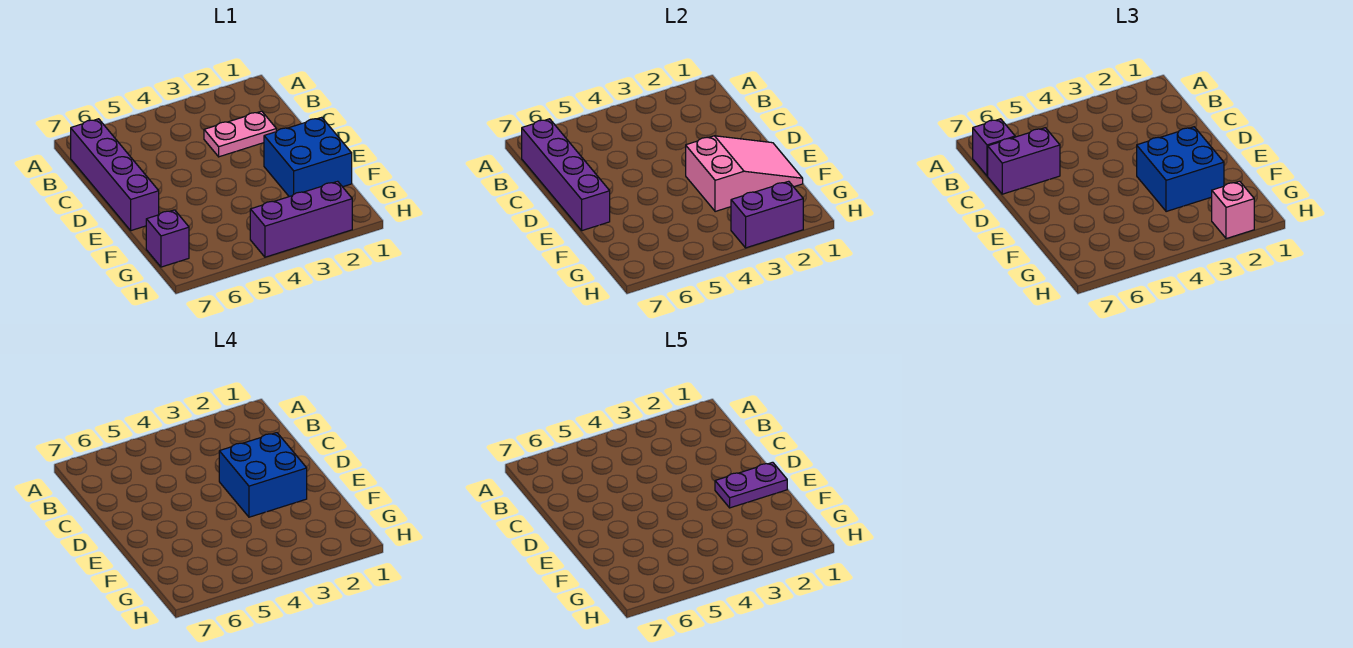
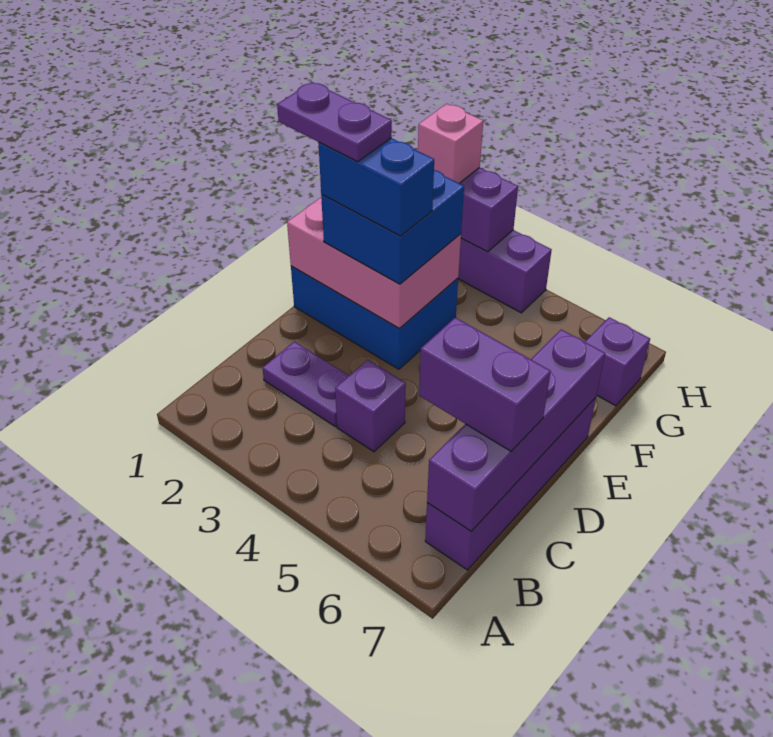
purple brick B7 level 3 -> purple brick C4 level 1
pink plate C2:C3 level 1 -> purple plate C2:C3 level 1
blue brick D2:E3 level 4 -> blue brick E2:E3 level 4
blue brick E1:F2 level 1 -> blue brick E1:F3 level 1
pink slope E1:F3 level 2 top 3 -> pink brick E1:F3 level 2

